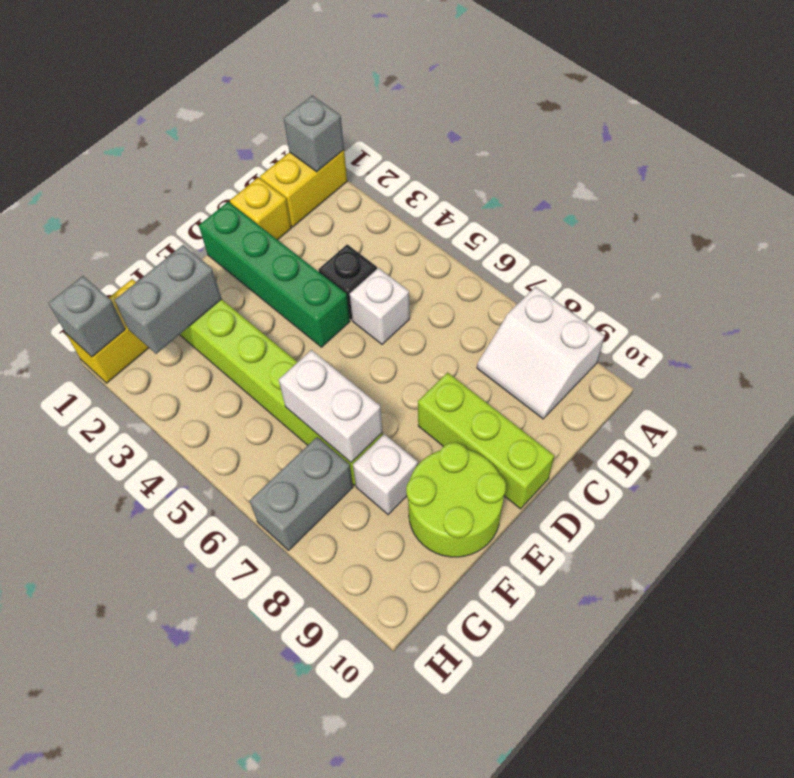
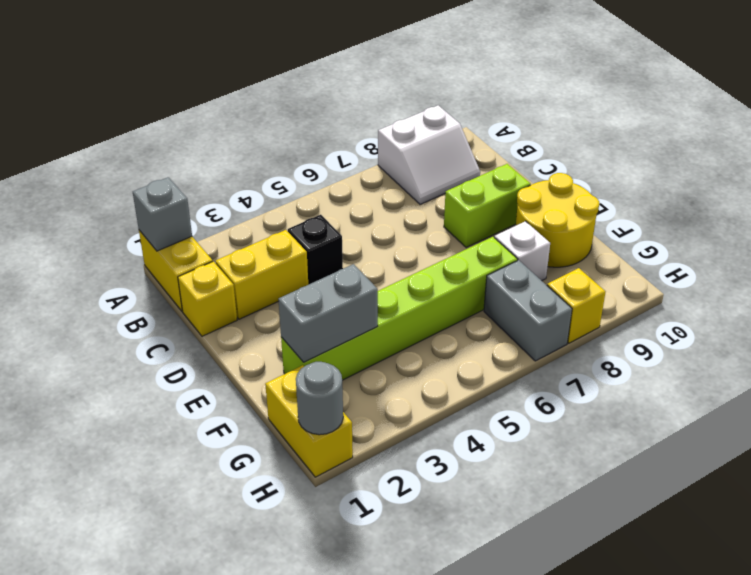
none -> yellow brick C2:C3 level 1
white brick C5 level 1 -> none
green brick D1:D4 level 1 -> none
lime brick D8:D10 level 1 -> lime brick D8:D9 level 1
lime round brick E9:F10 level 1 -> yellow round brick E9:F10 level 1
grey brick F2:G2 level 2 -> grey brick F2:F3 level 2
white brick F6:F7 level 2 -> none
grey brick H1 level 2 -> grey round brick H1 level 2
none -> yellow brick H8 level 1

